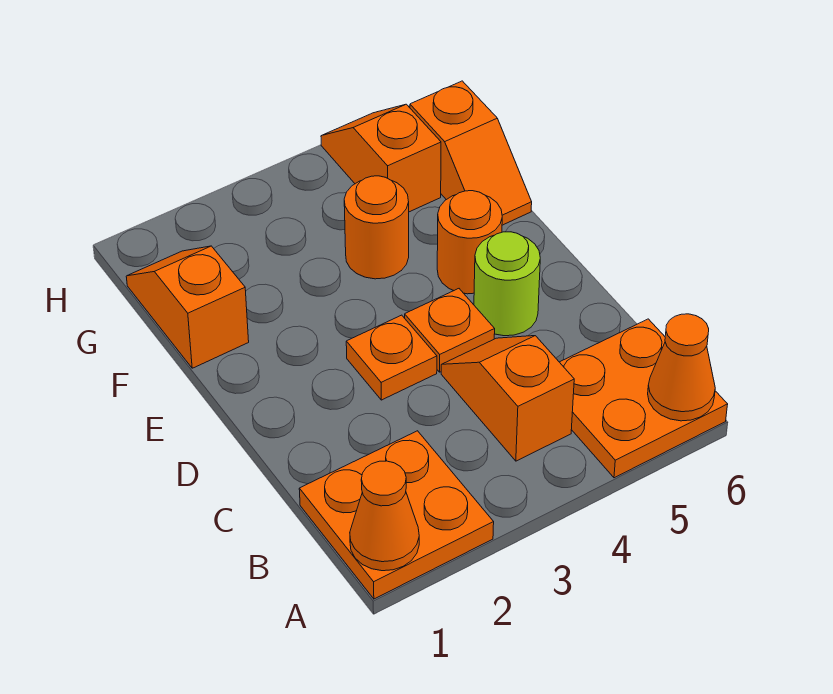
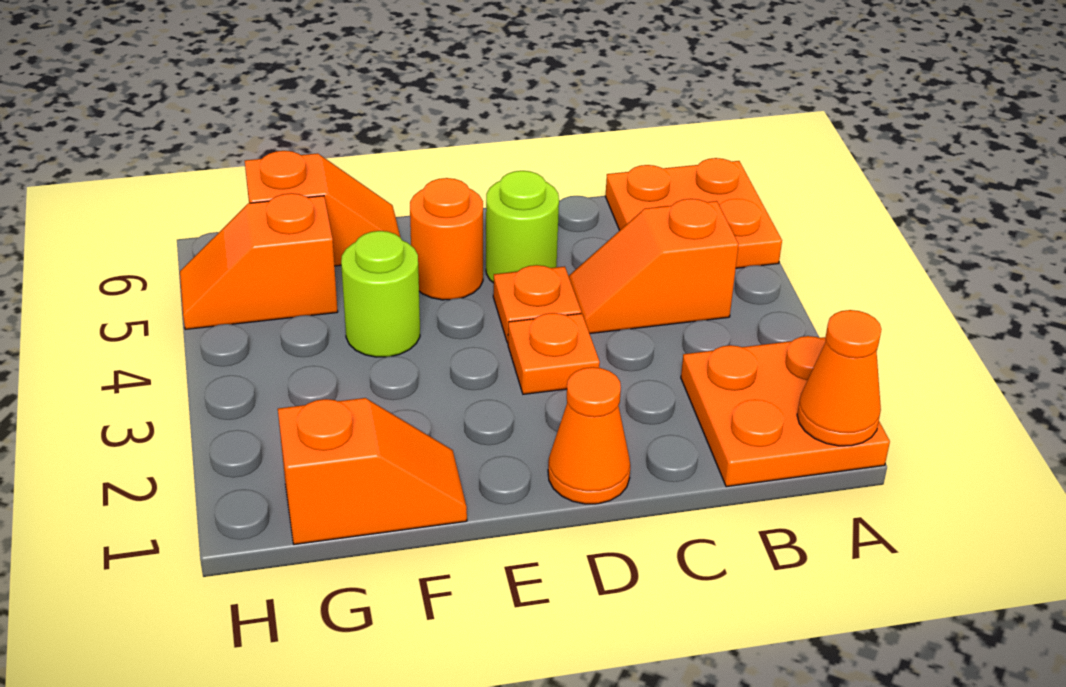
orange cone A6 level 2 -> orange cone D1 level 1
orange slope F1:G1 level 1 top F -> orange slope F1:G1 level 1 top G
orange round brick F4 level 1 -> lime round brick F4 level 1

